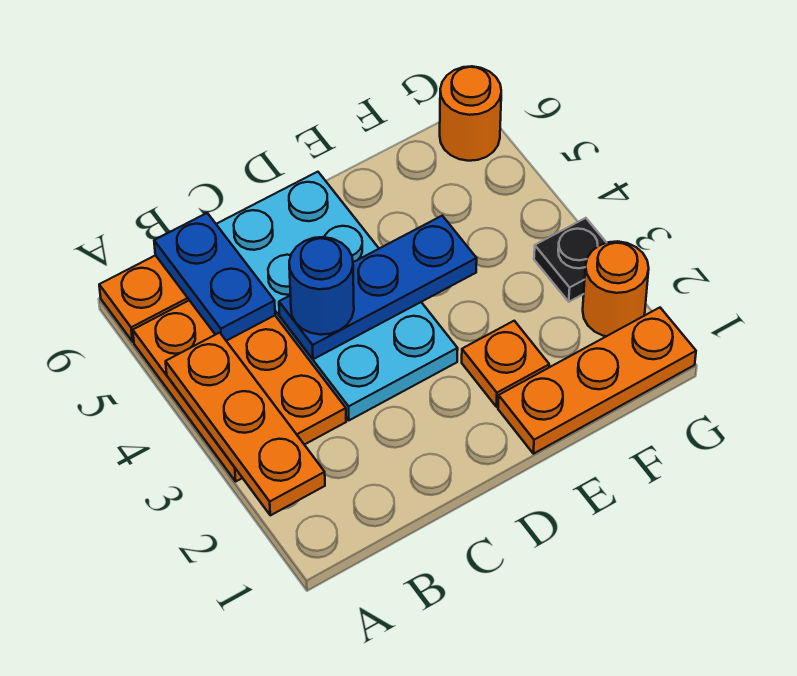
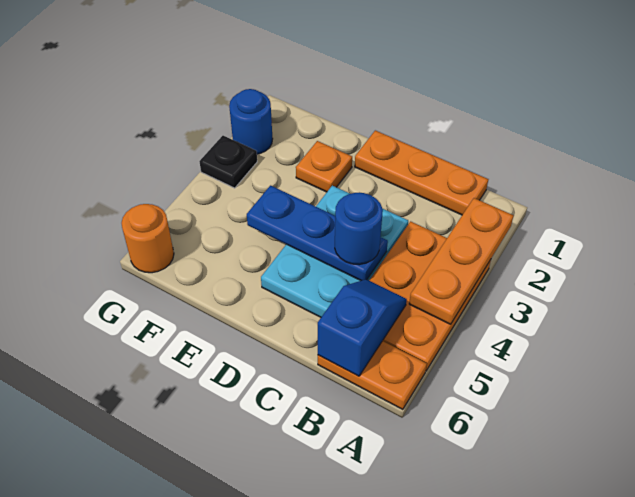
blue plate B5:B6 level 2 -> blue slope B5:B6 level 2 top 6
cyan plate C3:D6 level 1 -> cyan plate C3:D5 level 1
orange plate E1:G1 level 1 -> orange plate B1:D1 level 1
orange round brick G2 level 1 -> blue round brick G2 level 1

